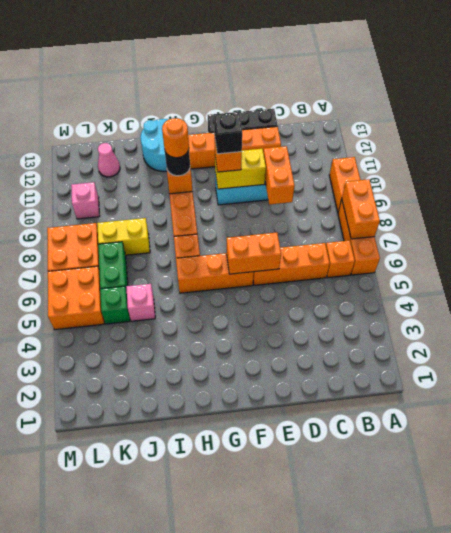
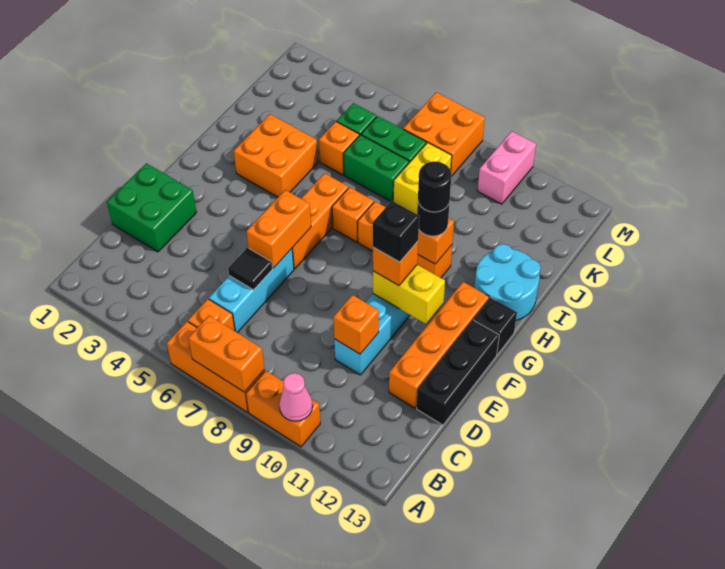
orange brick C6:E6 level 1 -> cyan brick C6:E6 level 1
none -> green brick D1:E2 level 1
none -> black tile D6 level 2
orange brick D9:D10 level 2 -> orange brick D10 level 2
yellow brick E10:F10 level 2 -> yellow brick F10:F11 level 2
none -> black brick G13 level 1
orange round brick H10 level 4 -> black round brick H10 level 4
pink brick J5 level 1 -> orange brick J5 level 1
none -> green brick J6:J7 level 1
pink cone K12 level 1 -> pink cone A10 level 2
orange brick L5:M6 level 1 -> orange brick H3:I4 level 1
pink brick L10 level 1 -> pink brick L10:M10 level 1

